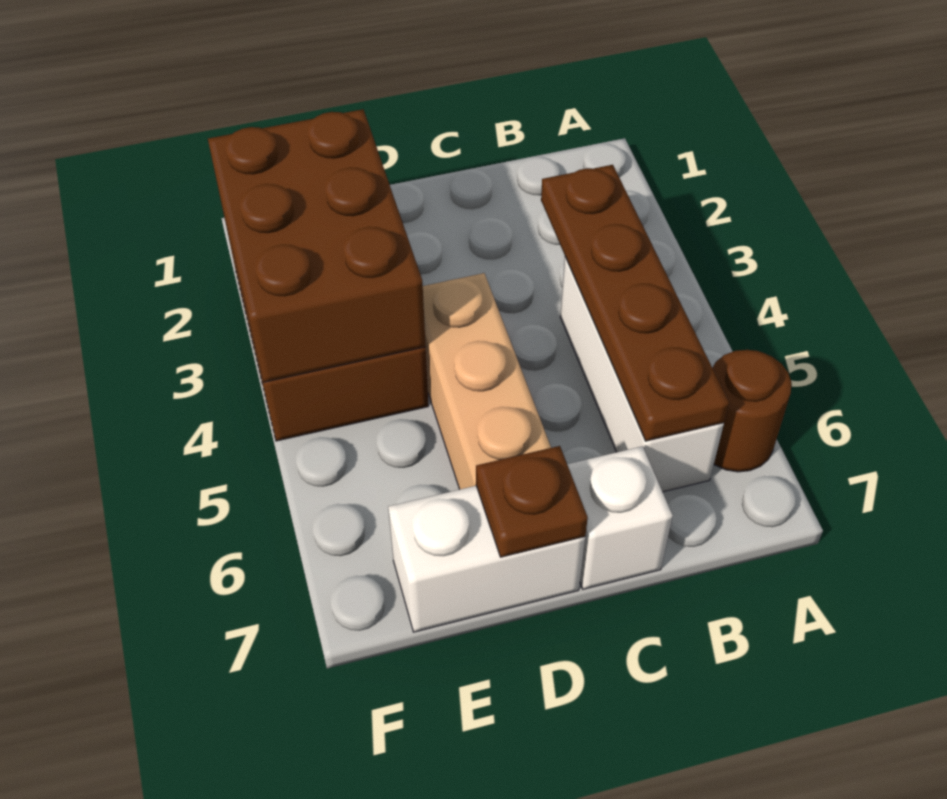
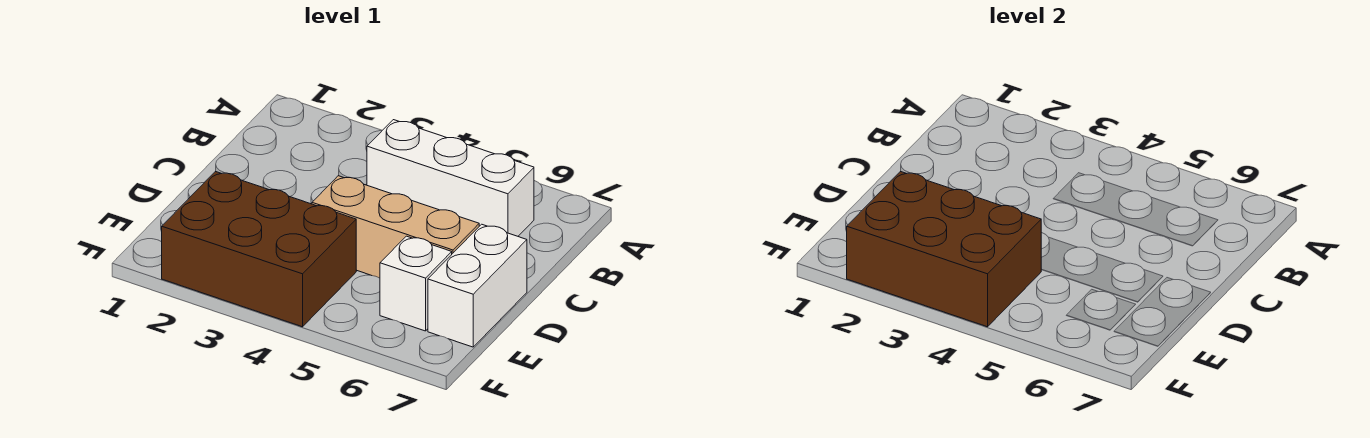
brown round brick A6 level 1 -> none
brown plate B3:B6 level 2 -> none
white brick C7 level 1 -> white brick E6 level 1
brown plate D7 level 2 -> none

